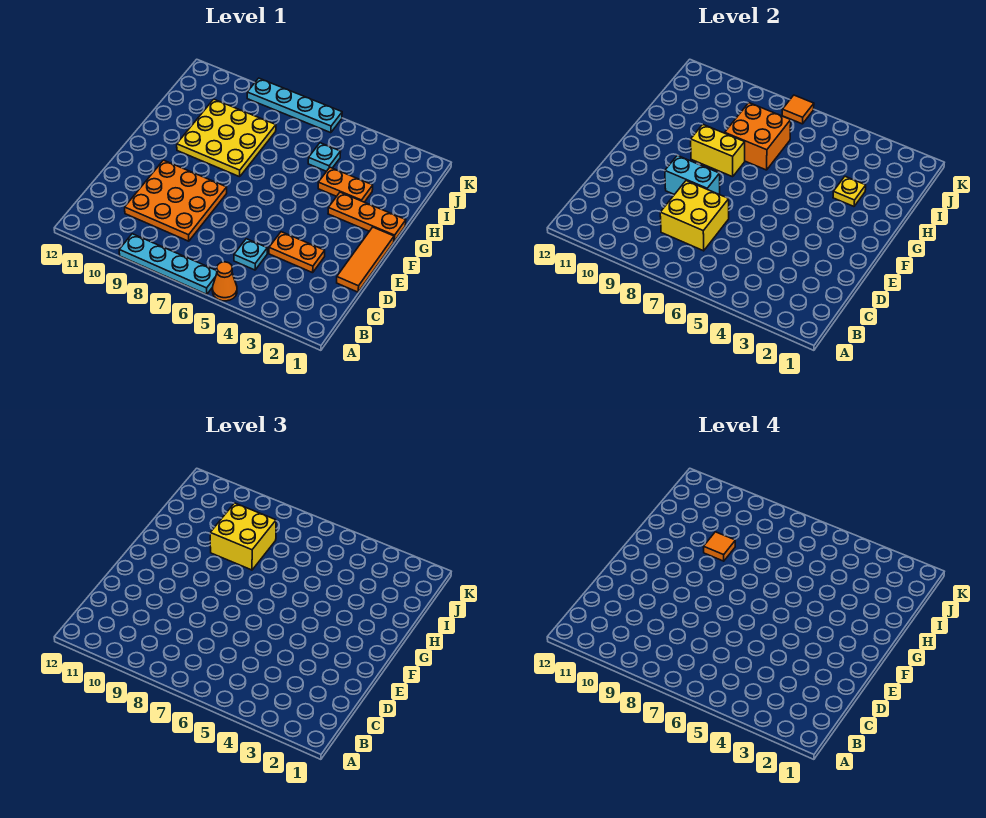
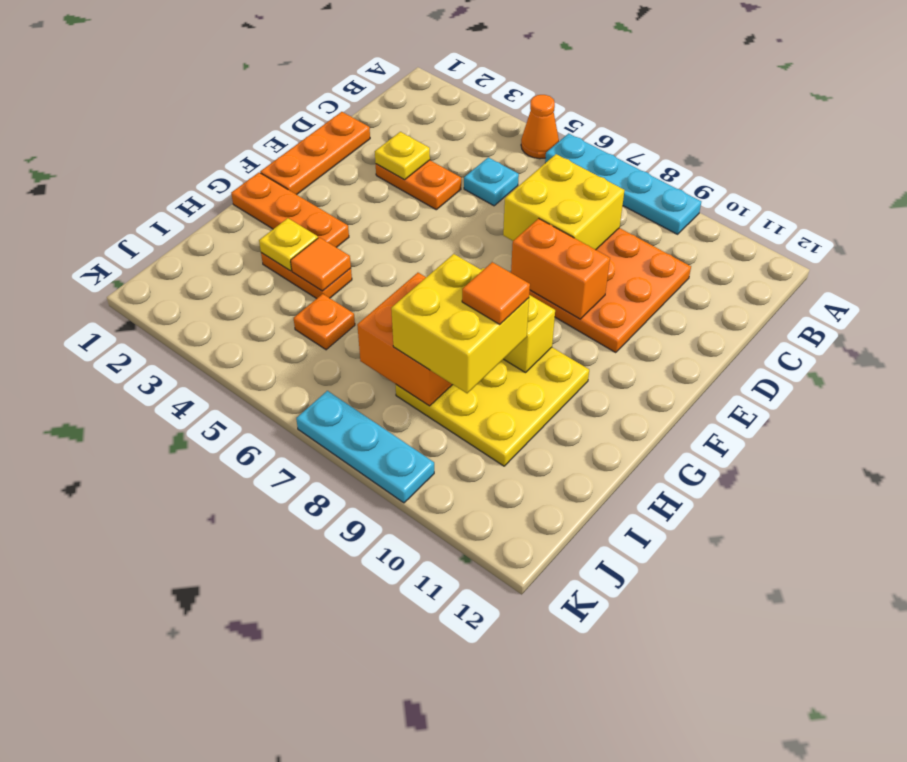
orange tile D1:F1 level 1 -> orange plate D1:F1 level 1
none -> yellow plate D3 level 2
cyan brick E8:E9 level 2 -> orange brick E8:E9 level 2
cyan plate I5 level 1 -> orange plate I5 level 1
cyan plate K6:K9 level 1 -> cyan plate K7:K9 level 1
orange tile K7 level 2 -> orange tile H4 level 2

